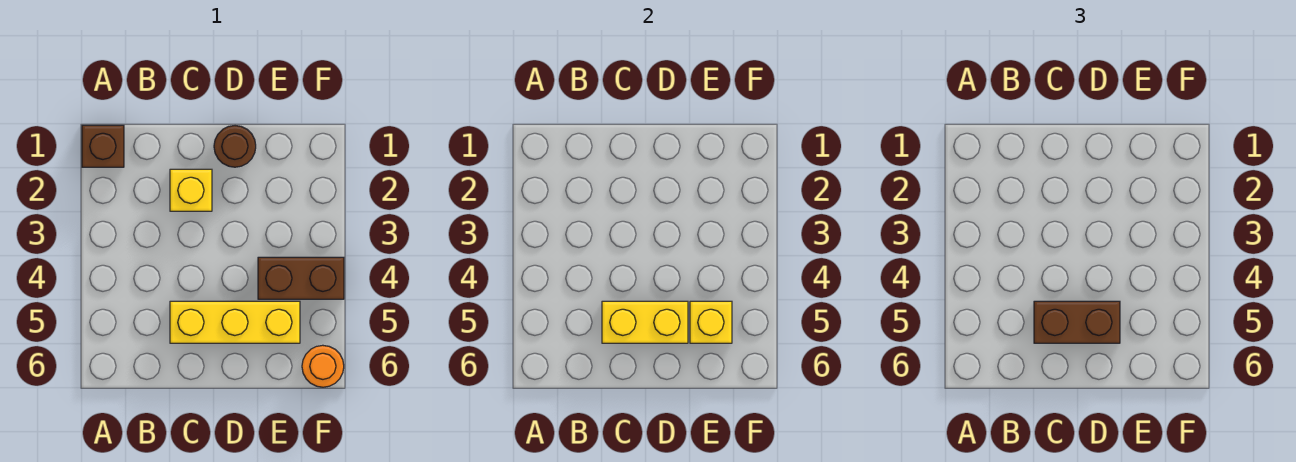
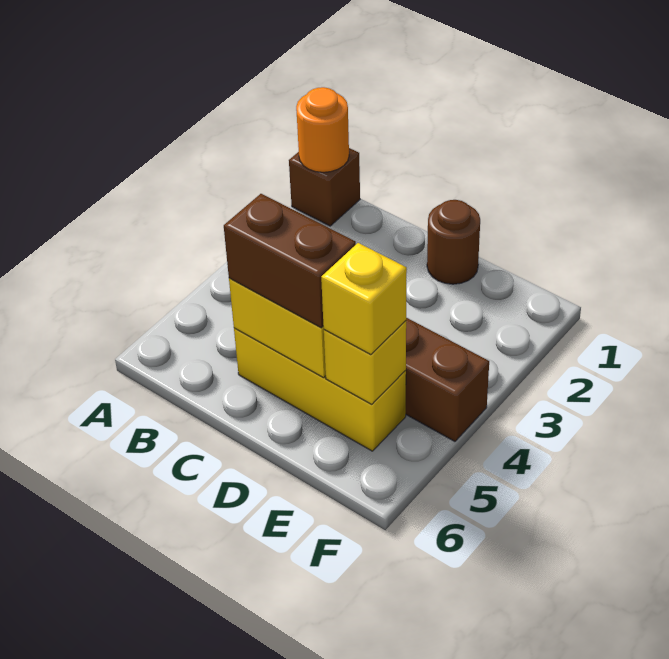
yellow brick C2 level 1 -> yellow brick E5 level 3
orange round brick F6 level 1 -> orange round brick A1 level 2

